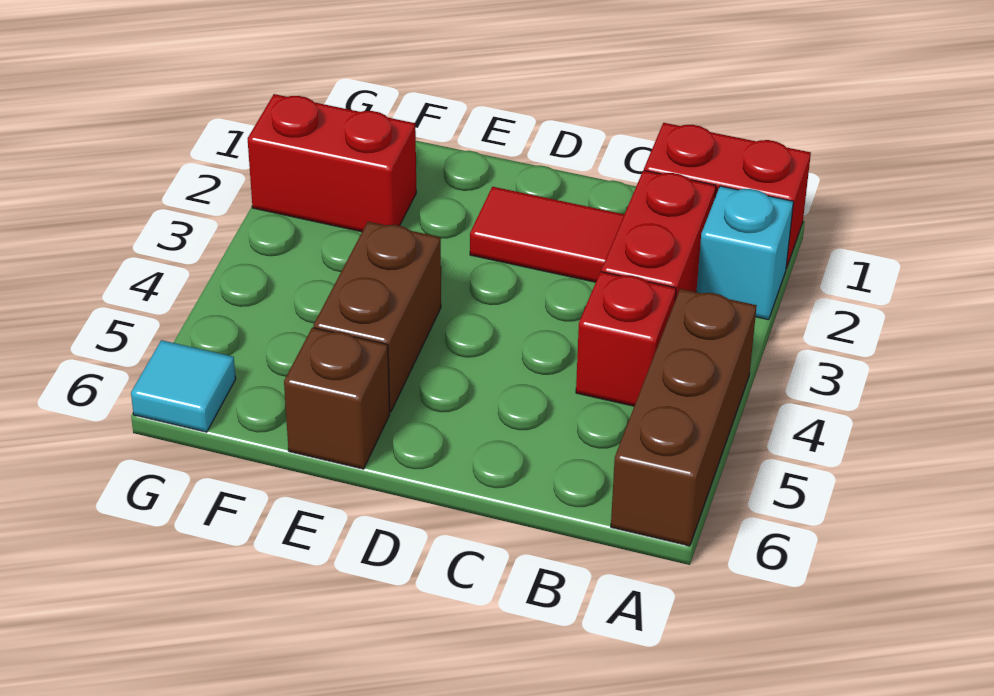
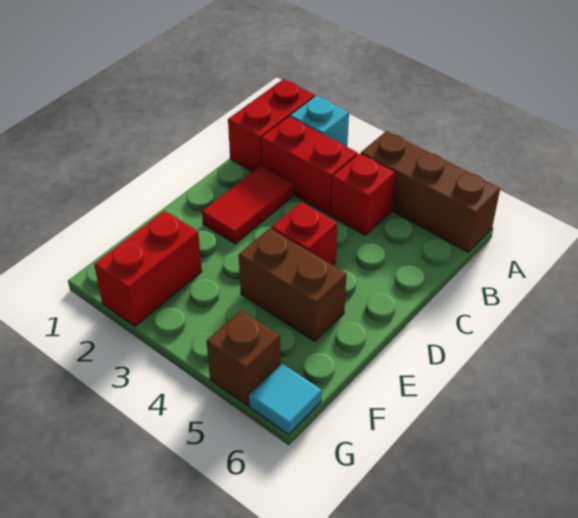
none -> red brick D4 level 1
brown brick E6 level 1 -> brown brick G5 level 1

